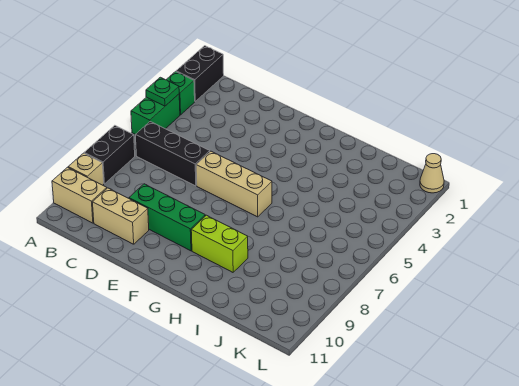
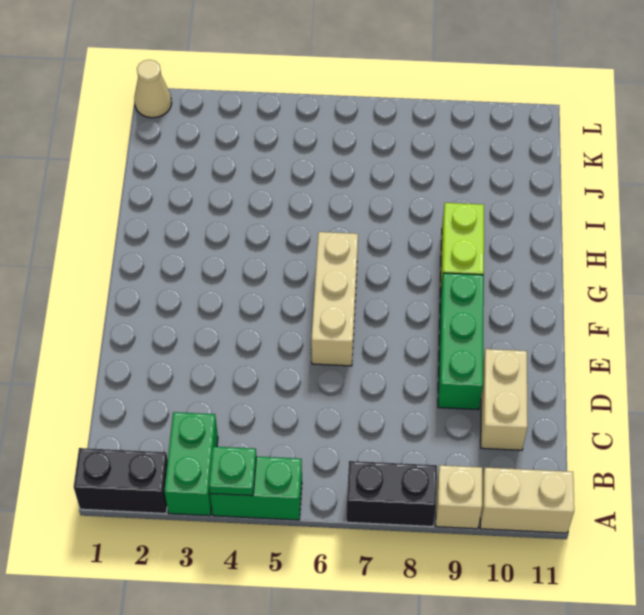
green brick A3 level 1 -> green brick A3:B3 level 1
tan brick A10:B10 level 1 -> tan brick A10:A11 level 1
black brick B6:D6 level 1 -> none

